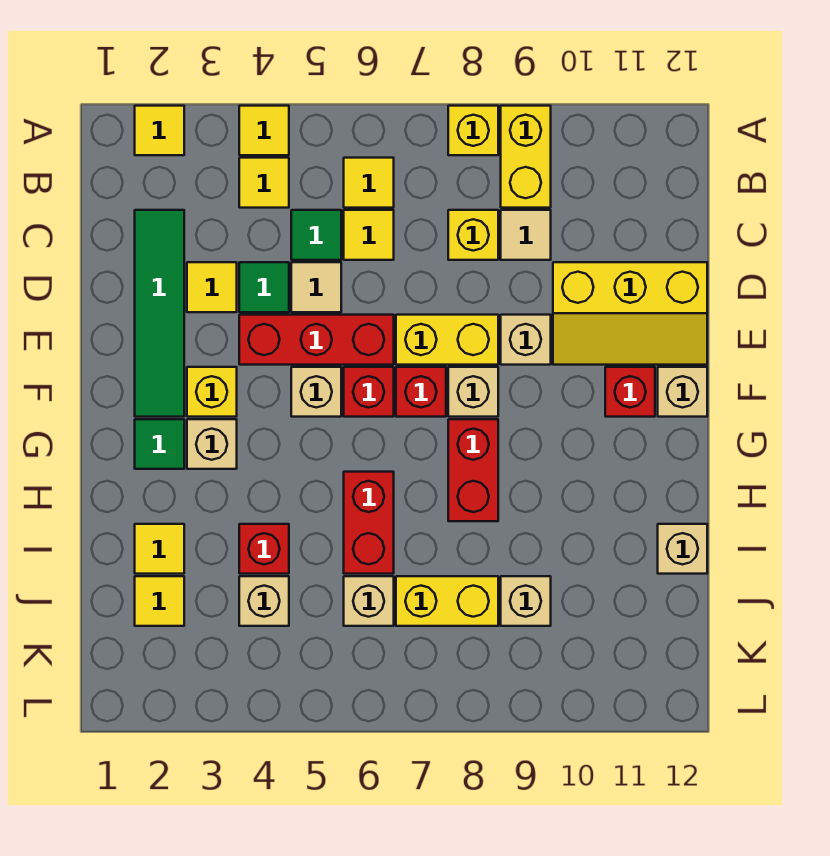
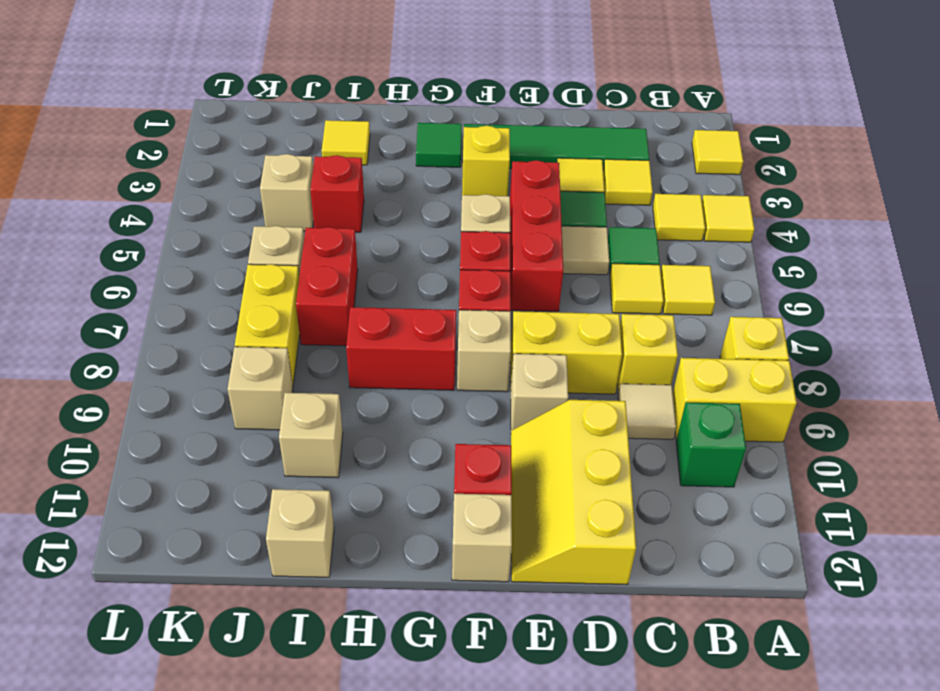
none -> green brick B10 level 1
yellow brick E7:E8 level 1 -> yellow brick D8:E8 level 1
tan brick G3 level 1 -> tan brick I10 level 1
red brick H6:I6 level 1 -> red brick I6:I7 level 1
yellow tile J2 level 1 -> yellow tile C3 level 1

